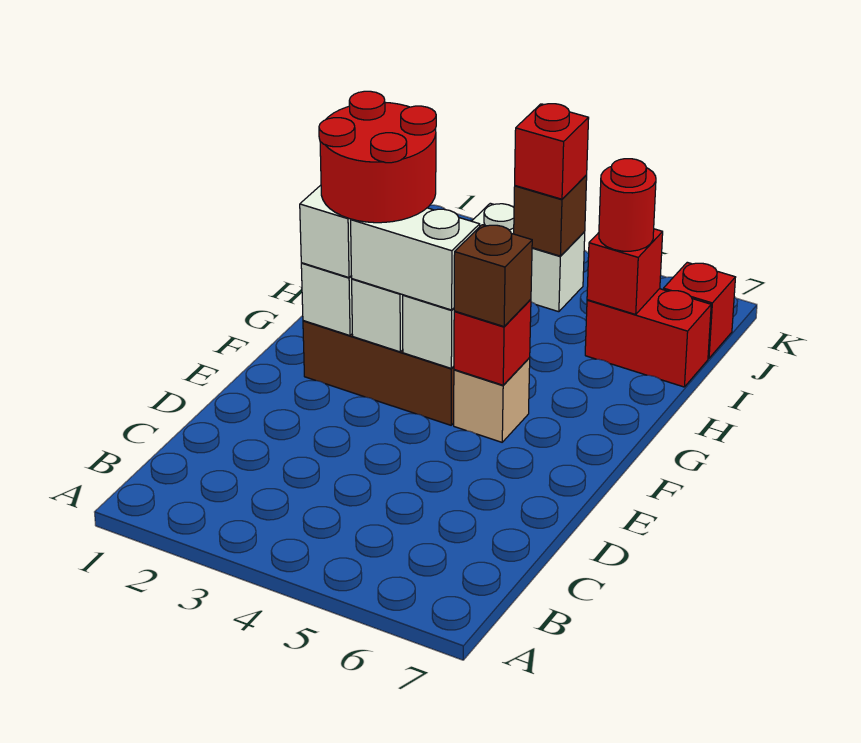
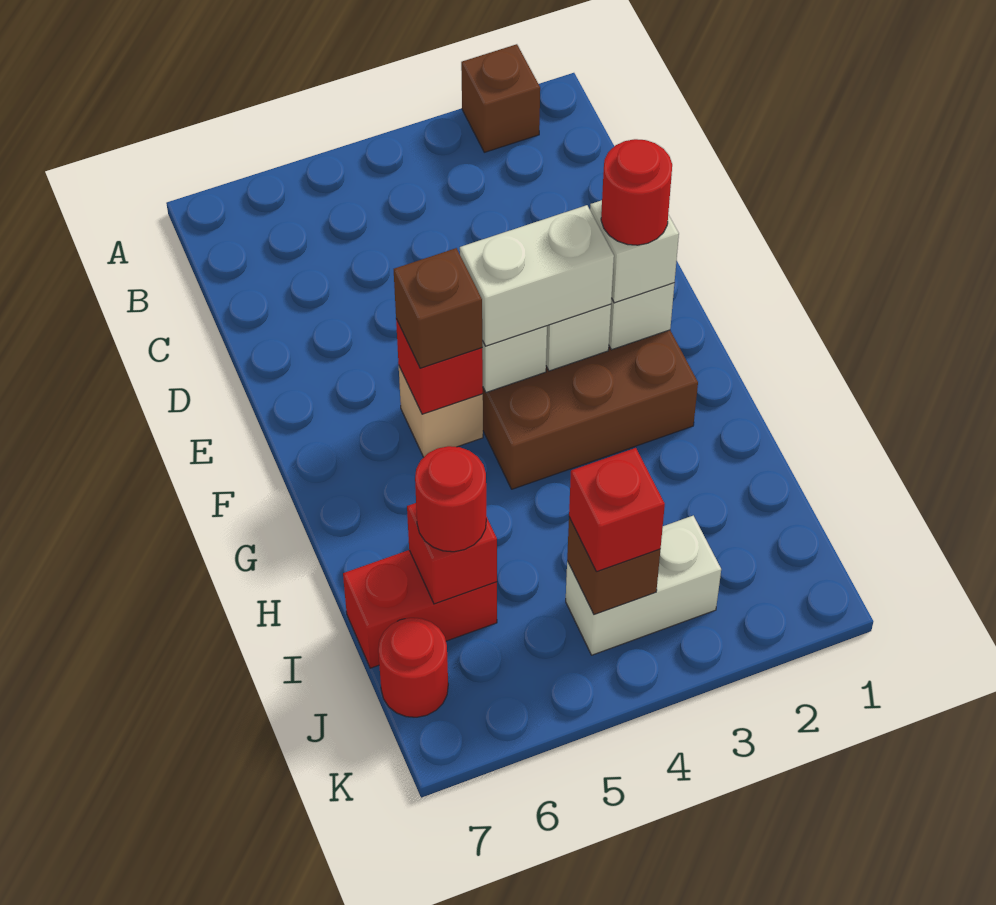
none -> brown brick A2 level 1
red round brick F2:G3 level 4 -> red round brick F2 level 4
red brick J7 level 1 -> red round brick J7 level 1

